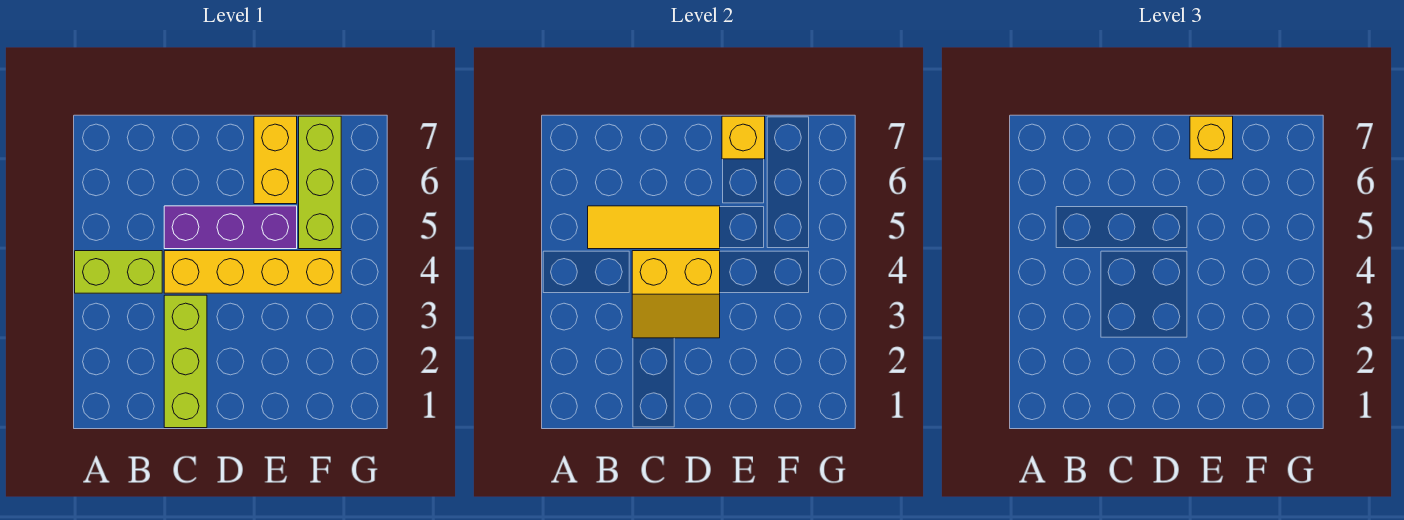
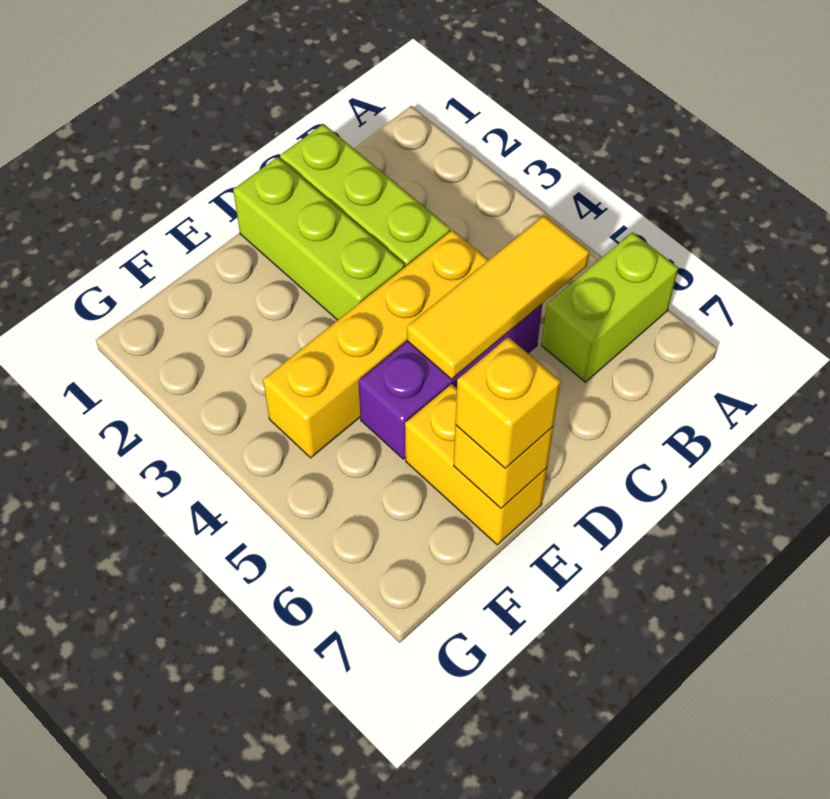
lime brick A4:B4 level 1 -> lime brick A6:B6 level 1
yellow slope C3:D4 level 2 top 4 -> none
lime brick F5:F7 level 1 -> lime brick D1:D3 level 1

